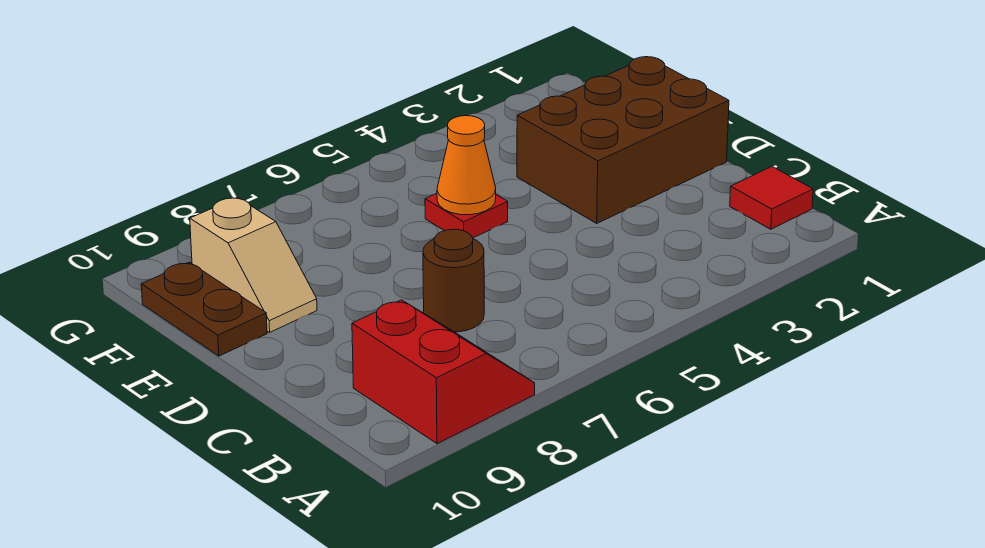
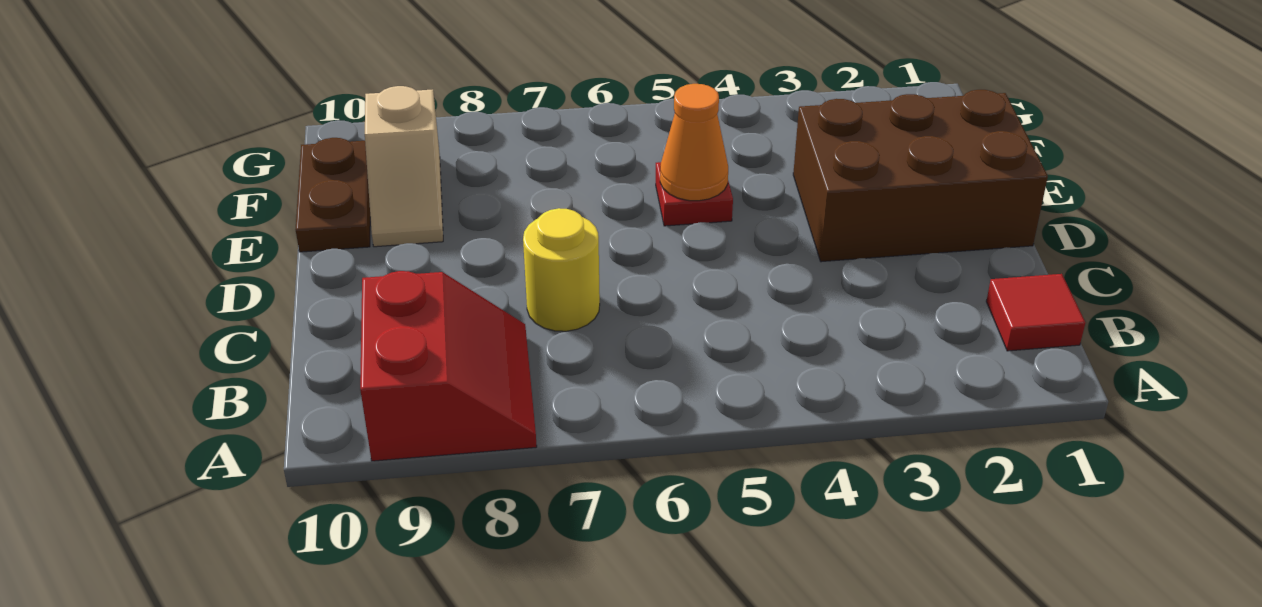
brown round brick C7 level 1 -> yellow round brick C7 level 1

